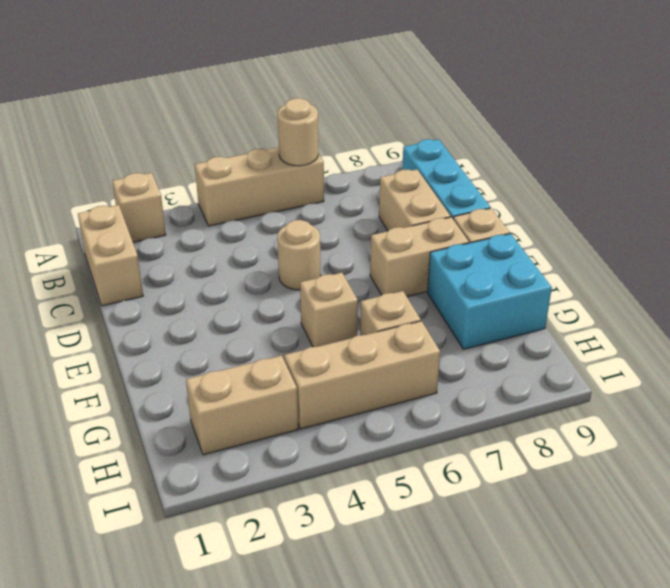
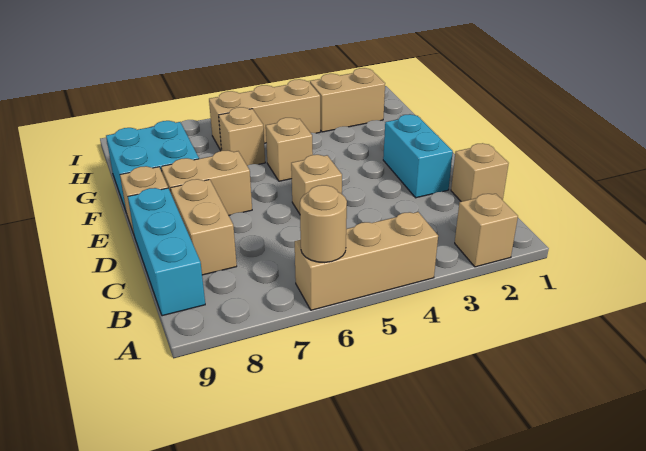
tan brick B1:C1 level 1 -> tan brick C1 level 1
none -> cyan brick D2:E2 level 1
tan round brick D5 level 1 -> tan brick D5 level 1

